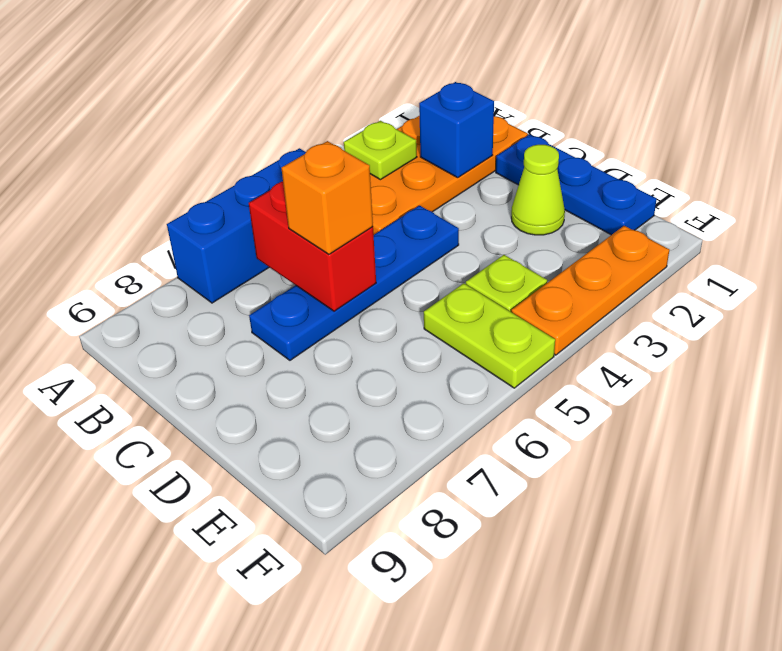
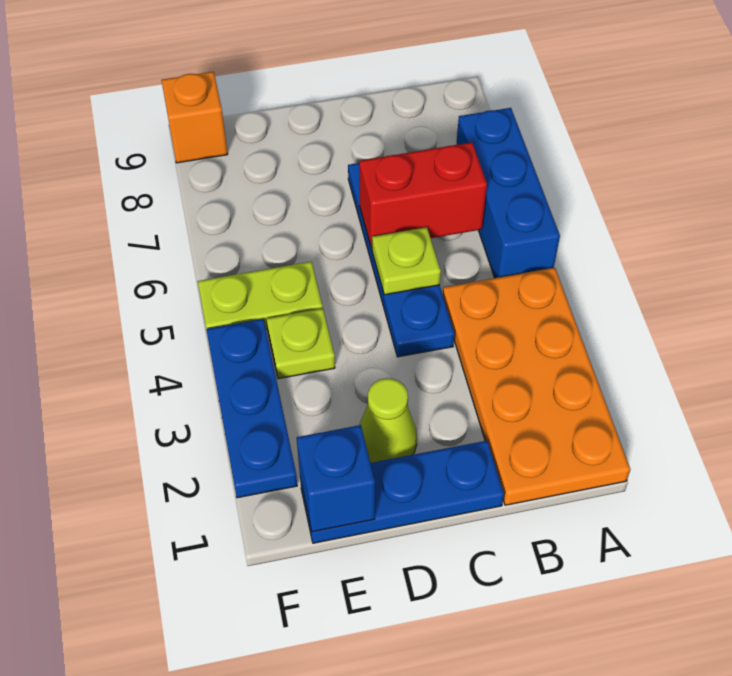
lime plate A3 level 2 -> lime plate C5 level 2
blue brick B2 level 2 -> blue brick E1 level 2
orange brick C6 level 3 -> orange brick F9 level 1
orange plate F2:F4 level 1 -> blue plate F2:F4 level 1

